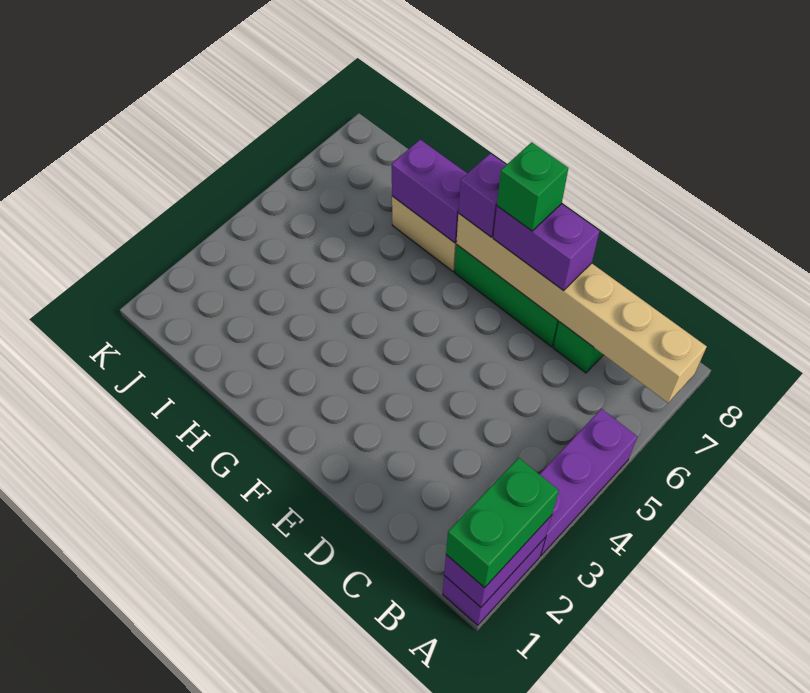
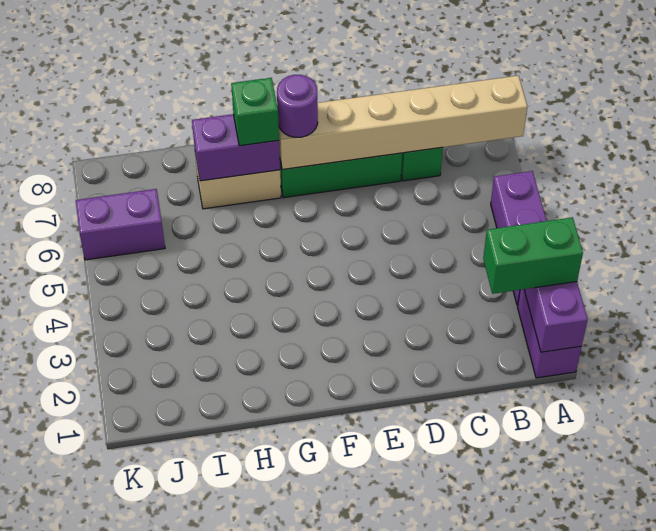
green brick A1:A2 level 3 -> green brick A2:B2 level 3
purple brick D7:E7 level 3 -> purple brick J6:K6 level 1
green brick E7 level 4 -> green brick G7 level 3
purple brick F7 level 3 -> purple round brick F7 level 3

